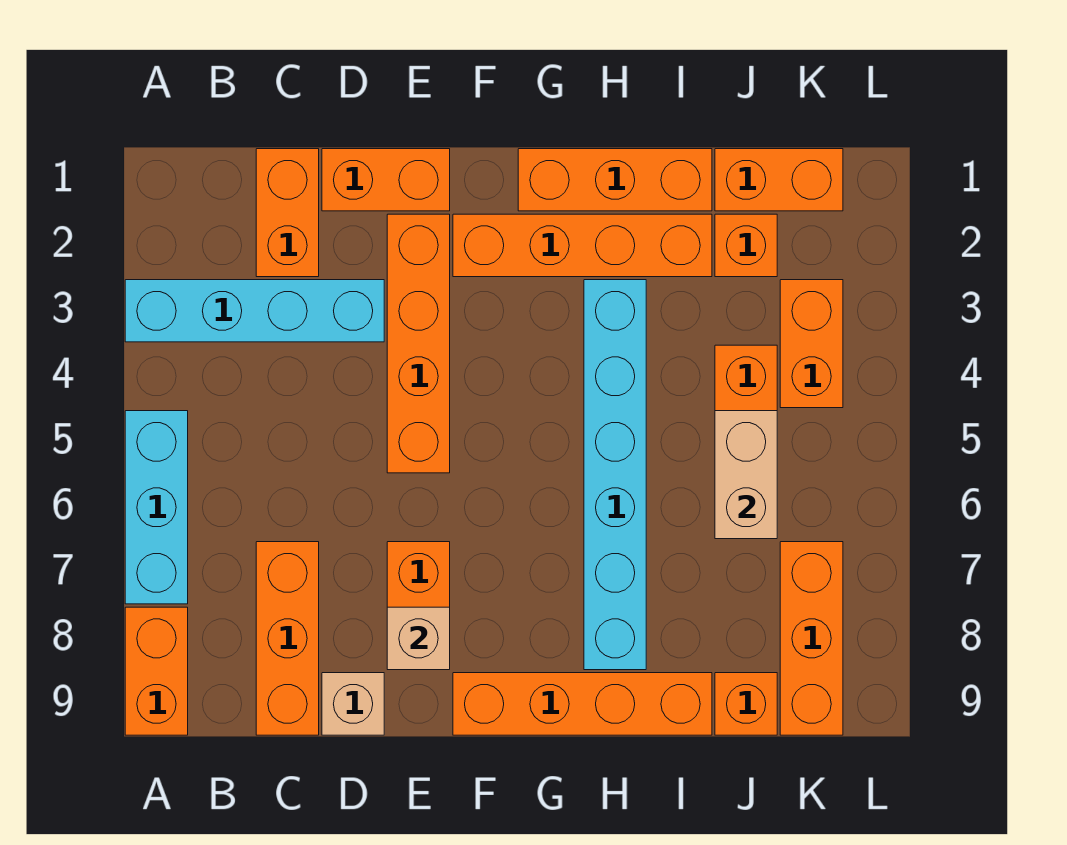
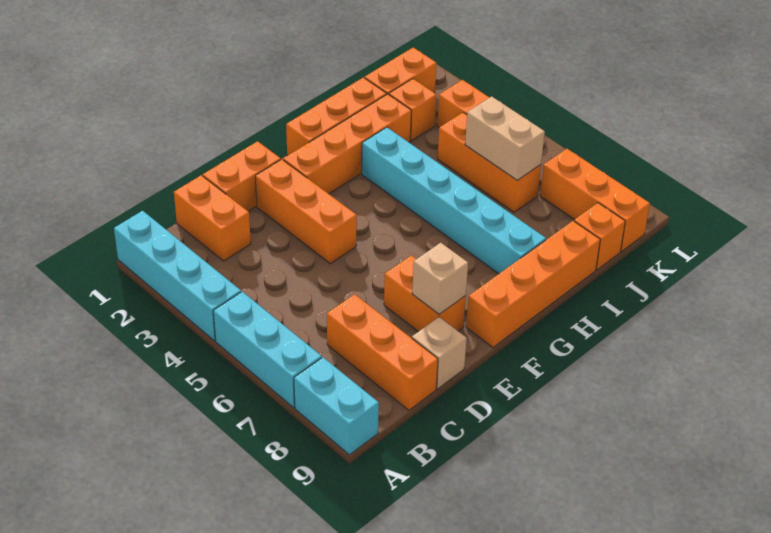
cyan brick A3:D3 level 1 -> cyan brick A1:A4 level 1
orange brick A8:A9 level 1 -> cyan brick A8:A9 level 1
orange brick E2:E5 level 1 -> orange brick E2:E4 level 1

